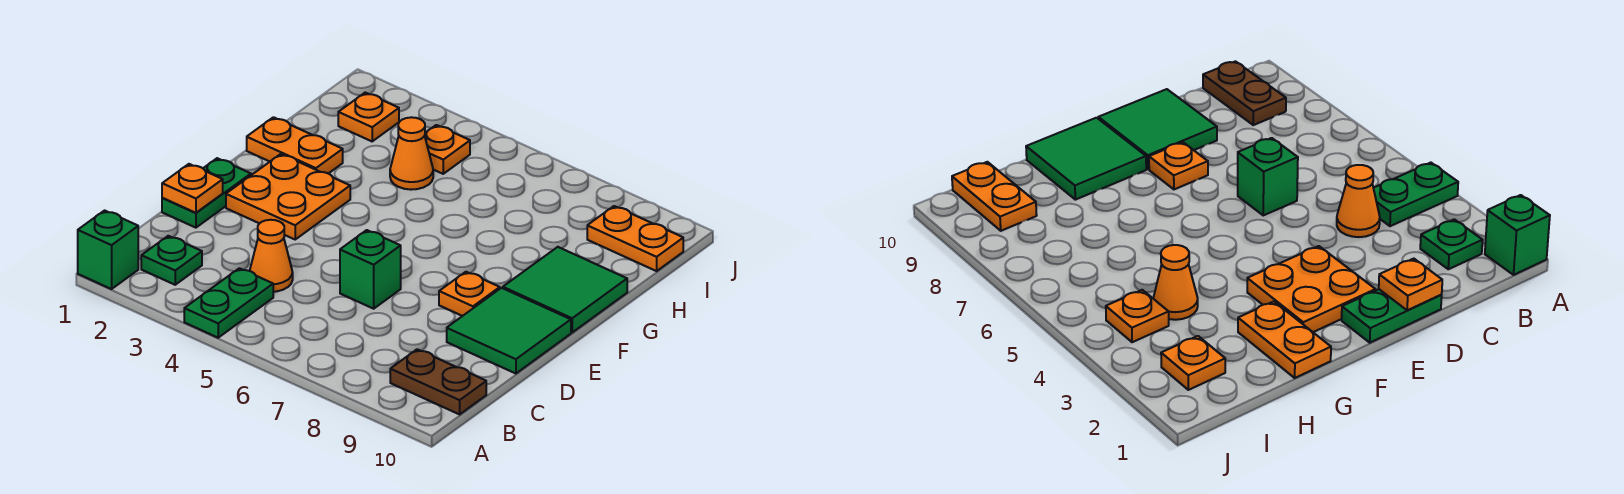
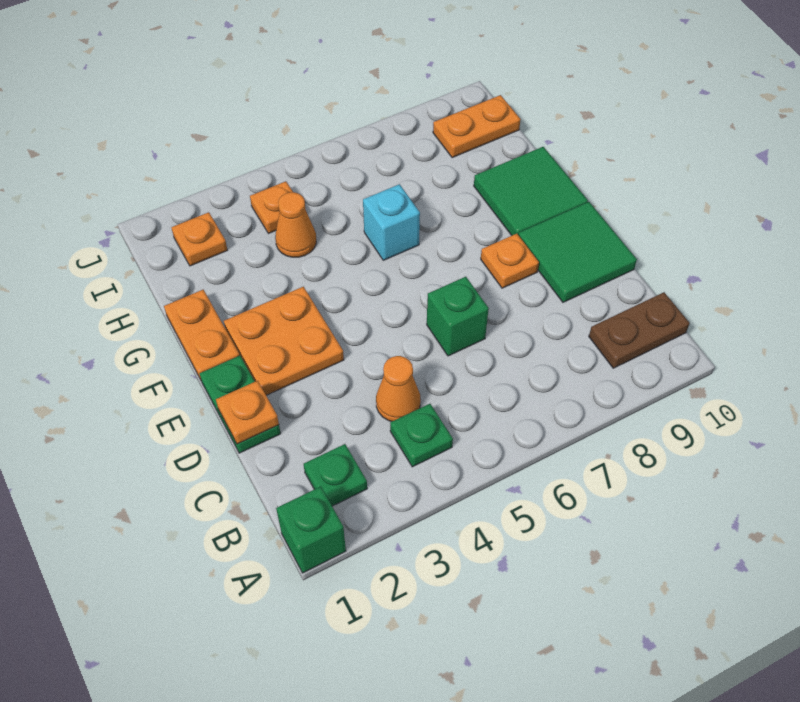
green plate A4:B4 level 1 -> green plate B4 level 1
orange plate G1:G2 level 1 -> orange plate F1:G1 level 1
none -> cyan brick G6 level 1

